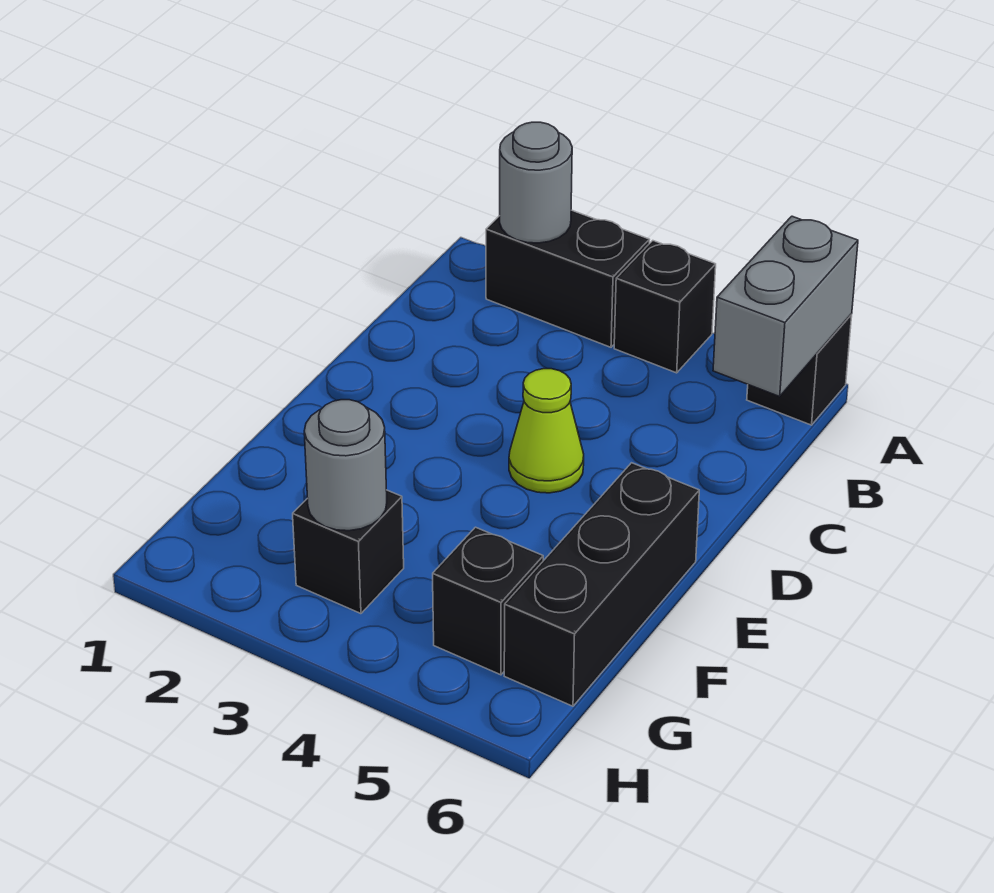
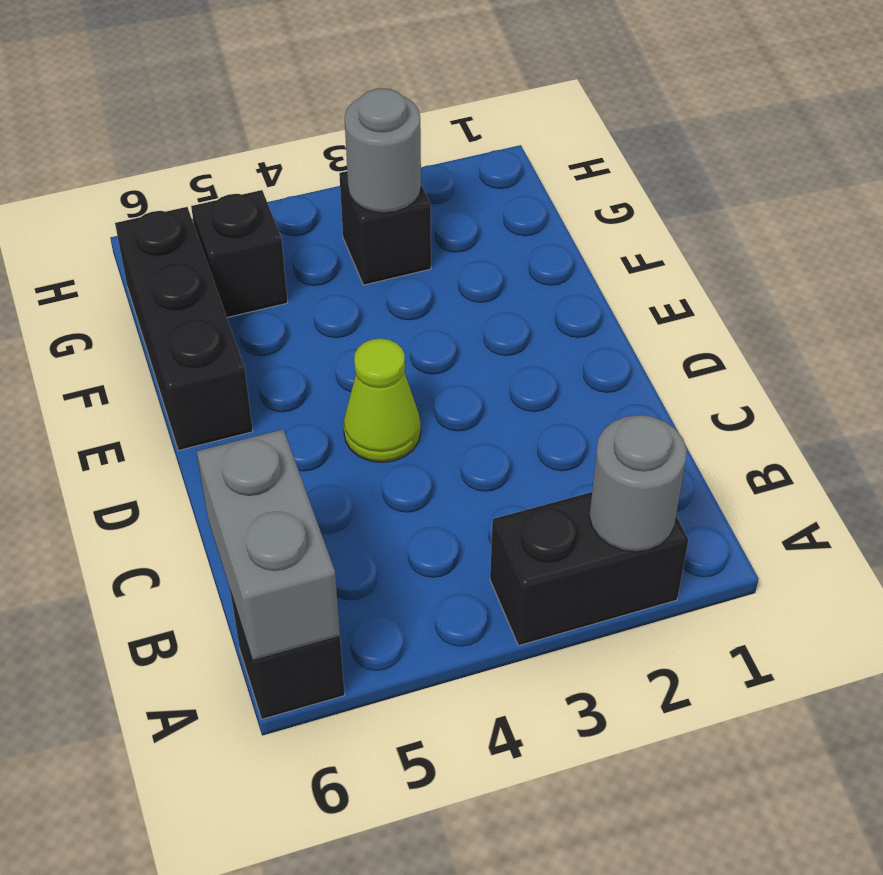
black brick A4 level 1 -> none

